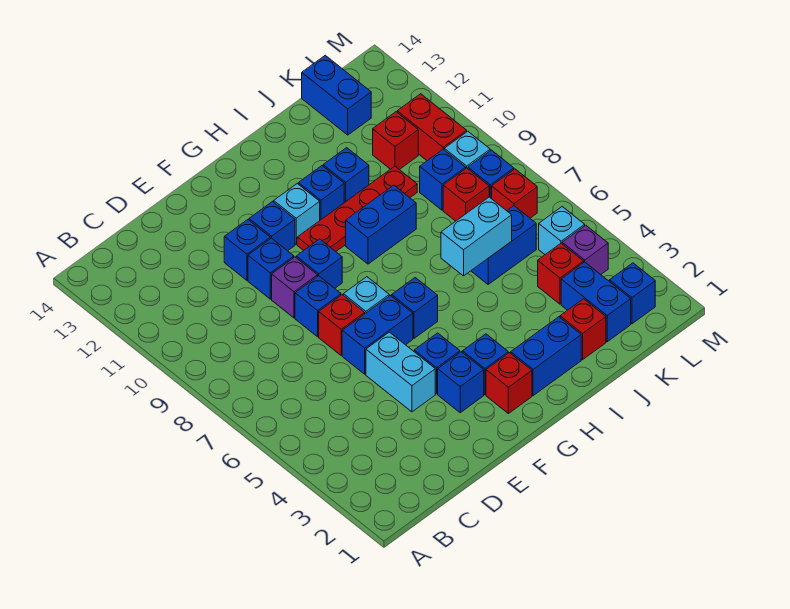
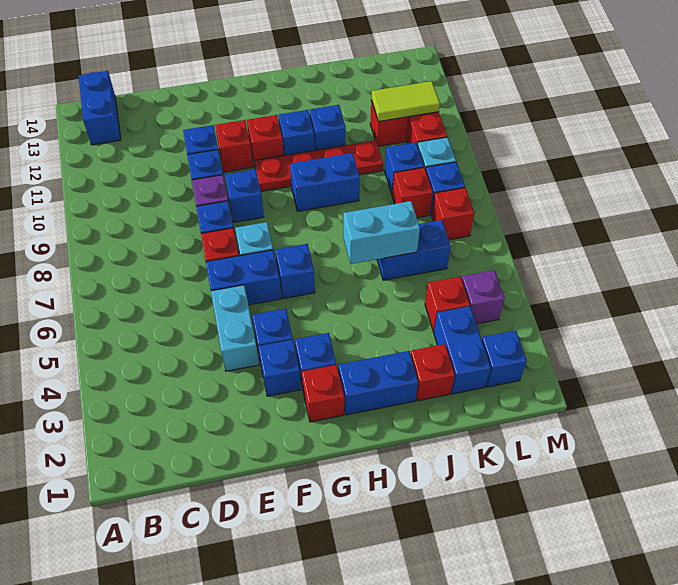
blue brick F11 level 1 -> red brick F11 level 1
cyan brick G11 level 1 -> red brick G11 level 1
none -> lime tile K11:L11 level 2
blue brick K13:K14 level 1 -> blue brick B13:B14 level 1
cyan brick L5 level 1 -> none

